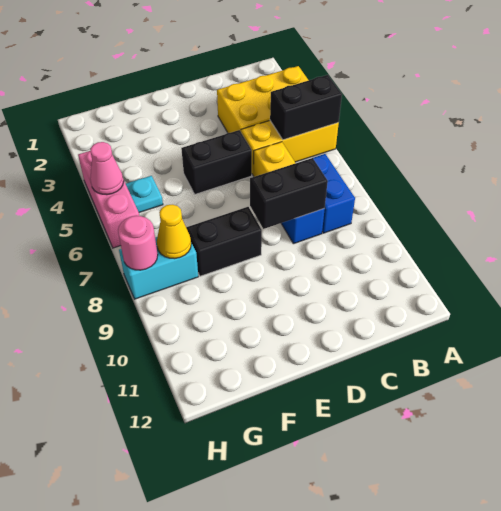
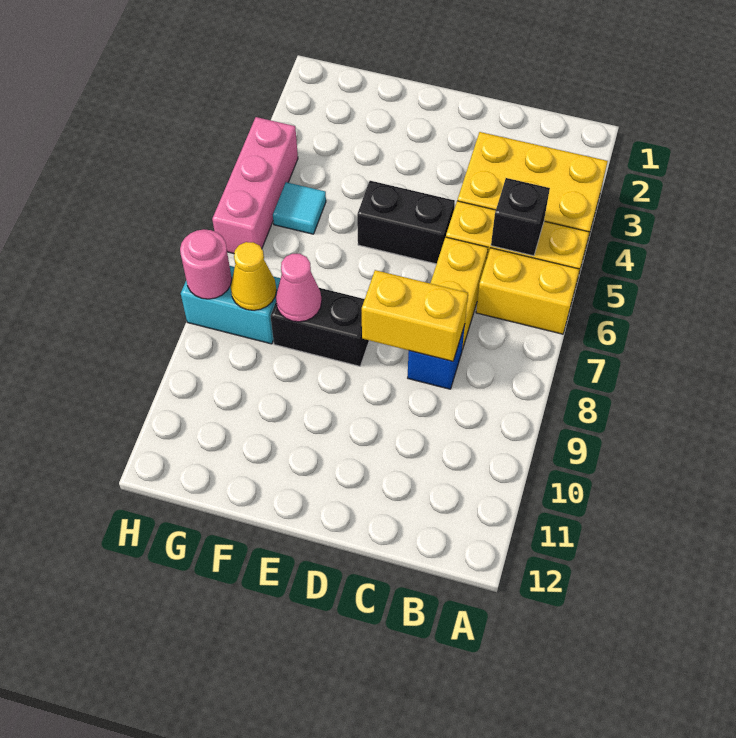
black brick A5:B5 level 2 -> black brick B5 level 2
none -> yellow brick A6:B6 level 1
blue brick B7:B8 level 1 -> none
black brick C8:D8 level 2 -> yellow brick C8:D8 level 2
cyan plate G5 level 1 -> cyan tile G5 level 1
pink cone H5 level 2 -> pink cone F8 level 2

